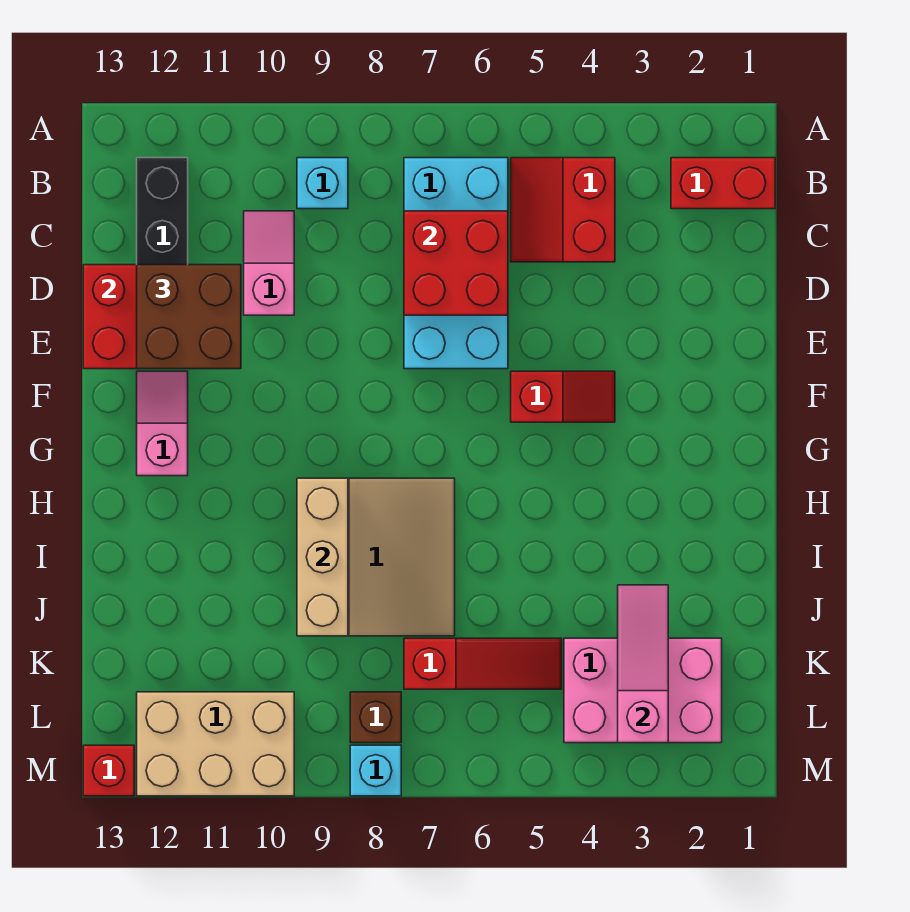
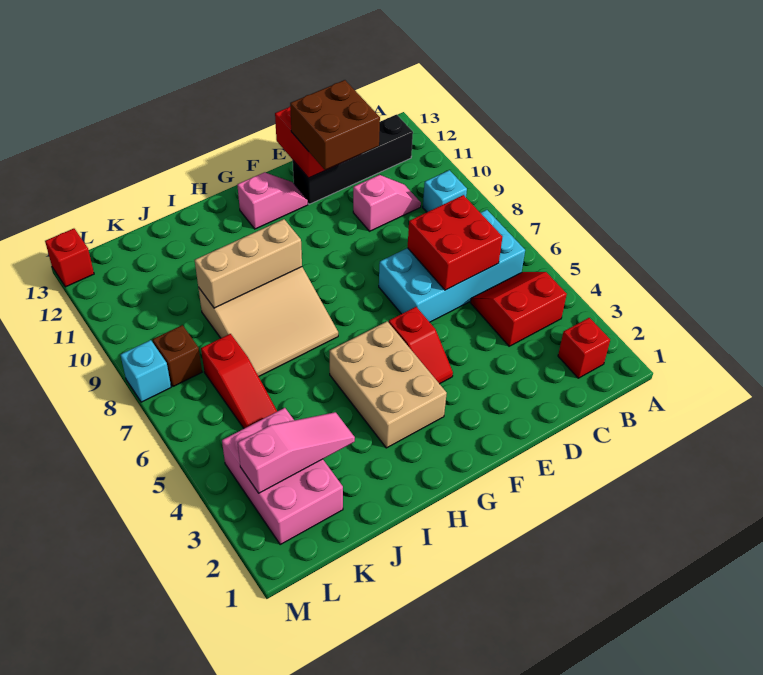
red brick B1:B2 level 1 -> red brick B2 level 1
tan brick L10:M12 level 1 -> tan brick G3:H5 level 1

